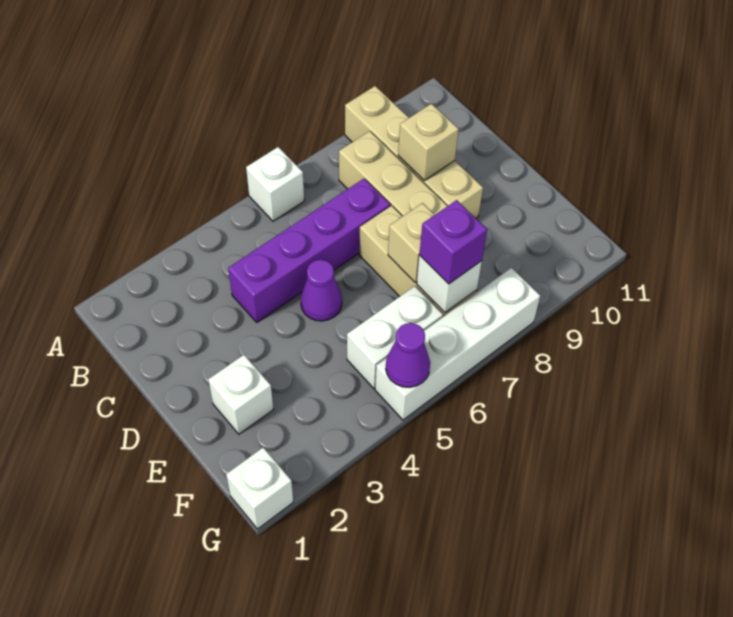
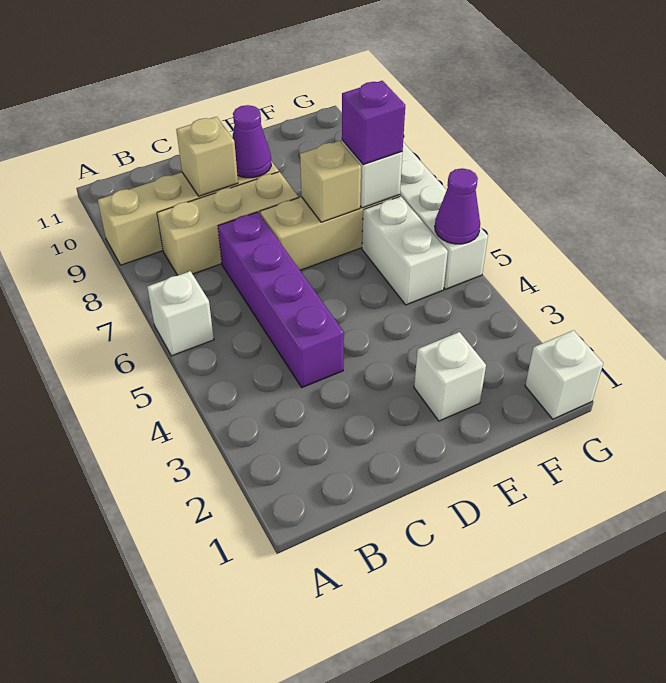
purple cone D5 level 1 -> purple cone D9 level 2

